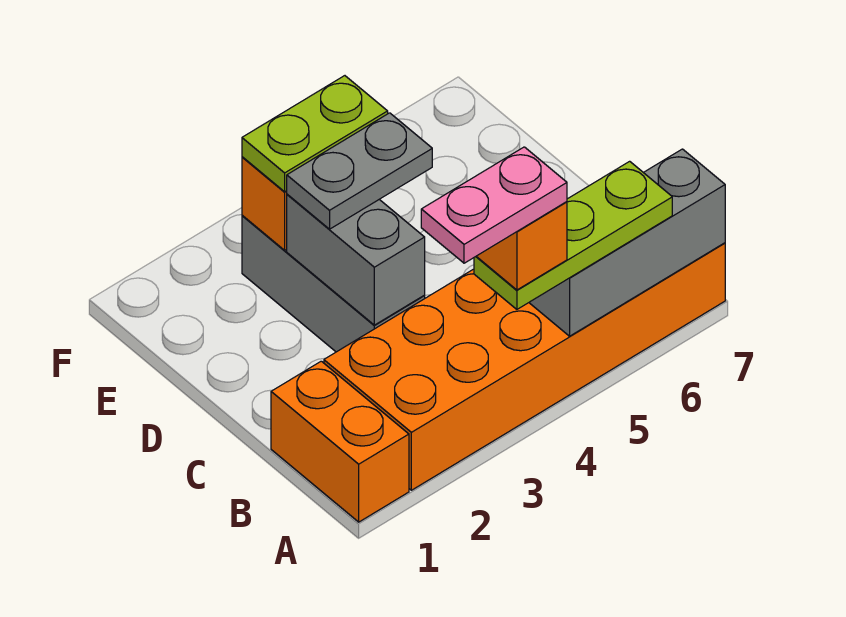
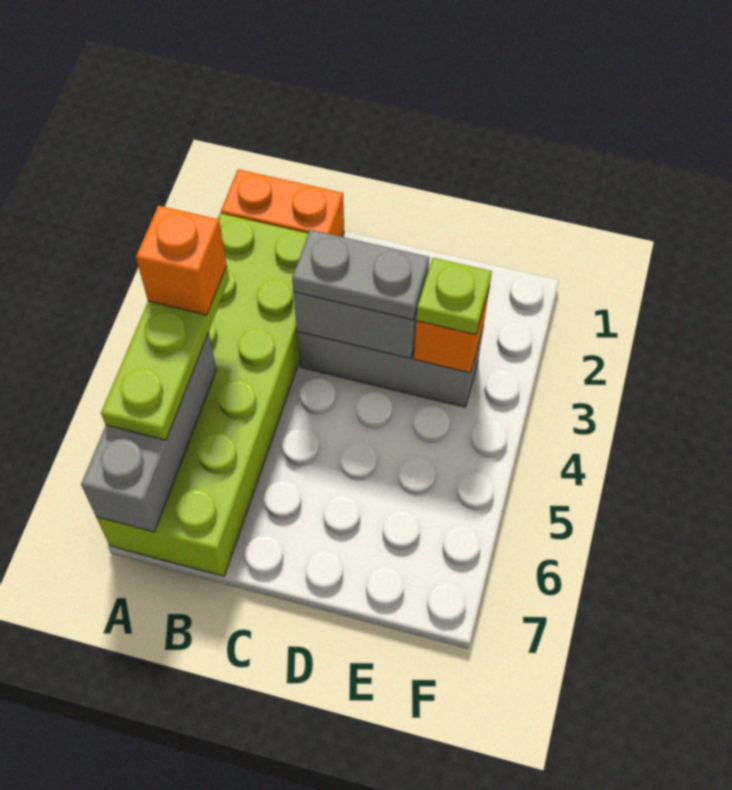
orange brick A2:B7 level 1 -> lime brick A2:B7 level 1
pink plate A3:A4 level 5 -> none
grey plate D3:D4 level 3 -> grey plate C3:D3 level 3
lime plate E3:E4 level 3 -> lime plate E3 level 3

